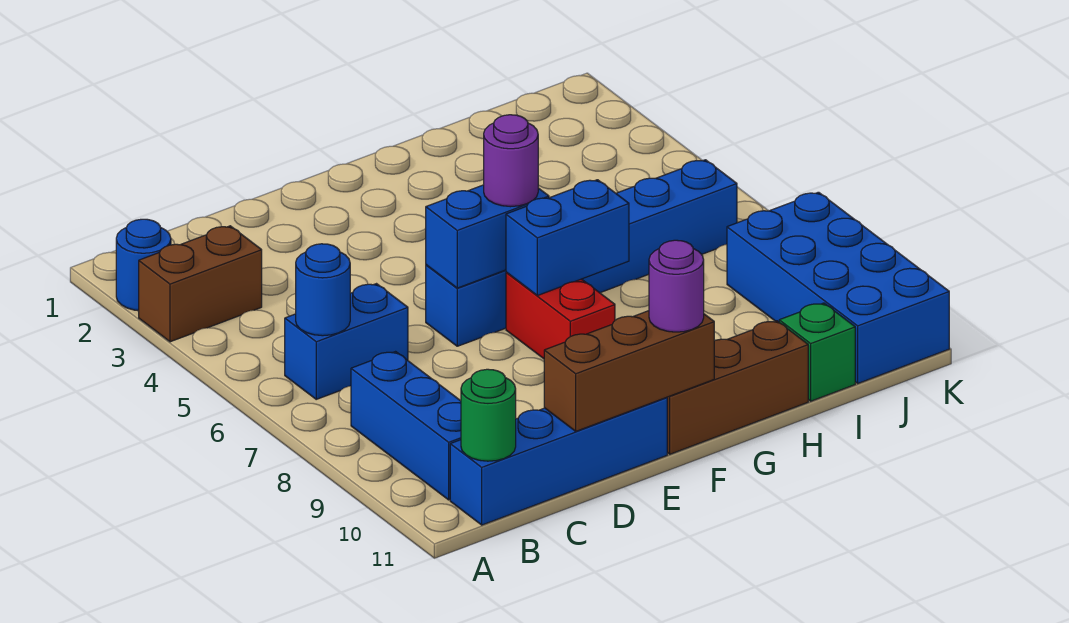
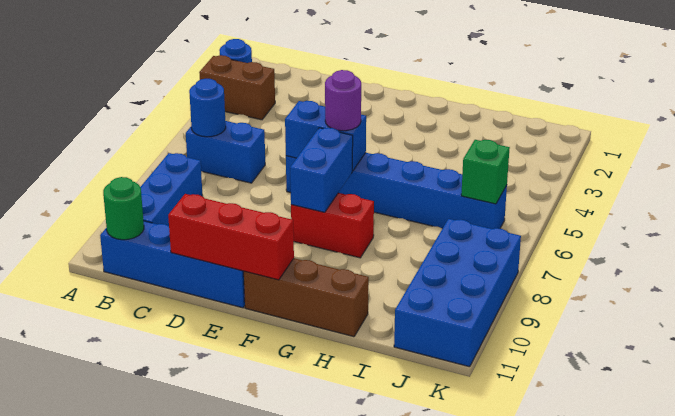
brown brick D11:F11 level 2 -> red brick D11:F11 level 2
red brick F7:F8 level 1 -> red brick F8:G8 level 1
blue brick F7:G7 level 2 -> blue brick F7:F8 level 2
purple round brick F11 level 3 -> none
green brick I11 level 1 -> green brick J6 level 2

